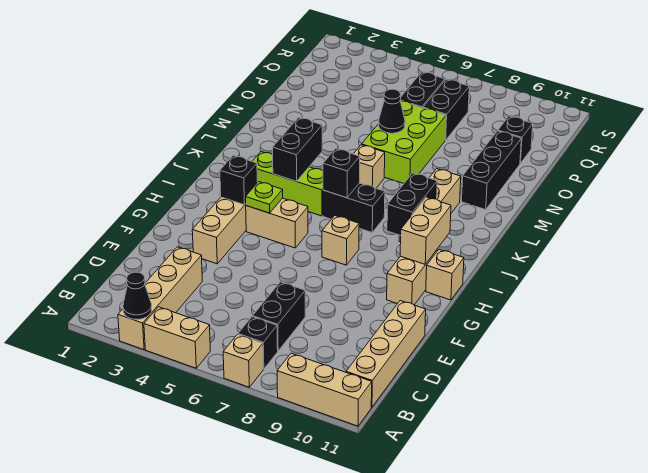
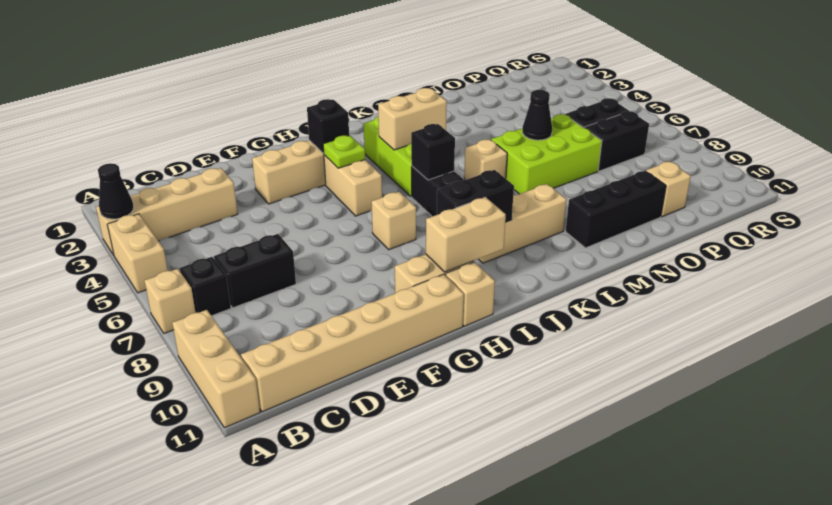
tan brick B11:E11 level 1 -> tan brick B11:G11 level 1
black brick J4:K4 level 2 -> tan brick J4:K4 level 2
black brick P10 level 1 -> tan brick P10 level 1

